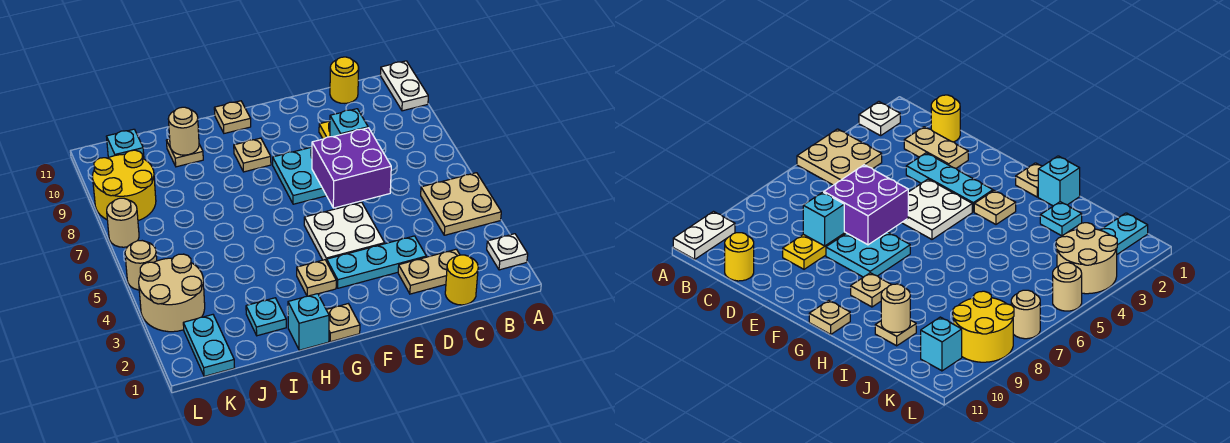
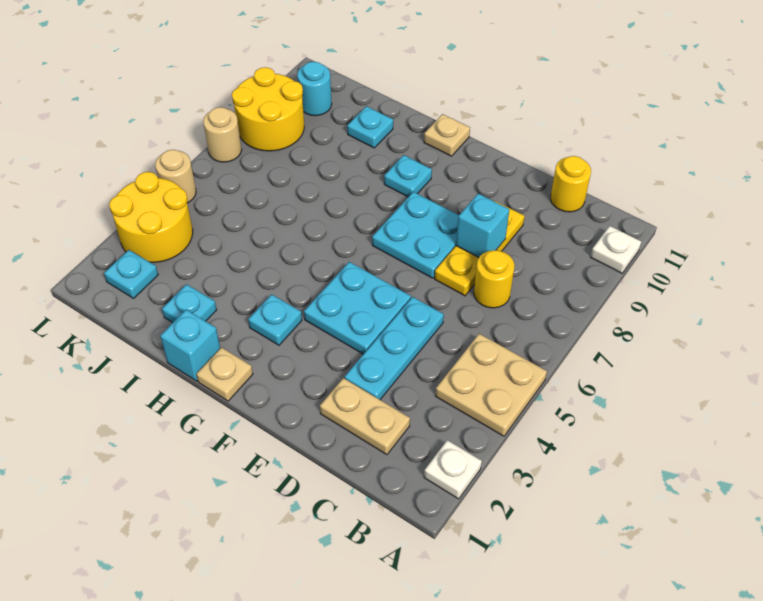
white plate A10:A11 level 1 -> white plate A10 level 1
yellow round brick C1 level 1 -> yellow round brick C7 level 1
cyan plate D3:F3 level 1 -> cyan plate D3:D5 level 1
purple brick D6:E7 level 2 -> none
white plate E4:F5 level 1 -> cyan plate E4:F5 level 1
tan plate G3 level 1 -> cyan plate G3 level 1
tan plate G9 level 1 -> cyan plate G9 level 1
tan plate I10 level 1 -> cyan plate I10 level 1
tan round brick I10 level 2 -> none
cyan plate K1:K2 level 1 -> cyan plate K2 level 1
tan round brick K3:L4 level 1 -> yellow round brick K3:L4 level 1
cyan brick K10 level 1 -> cyan round brick K10 level 1

